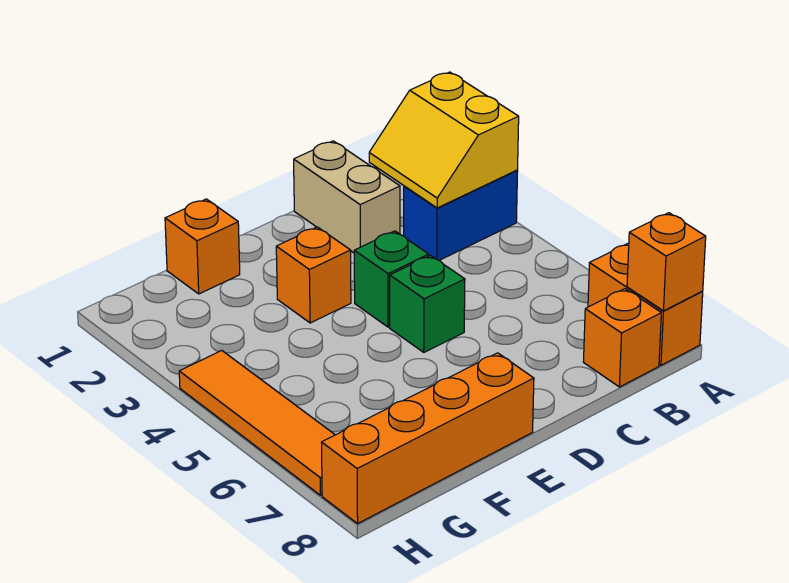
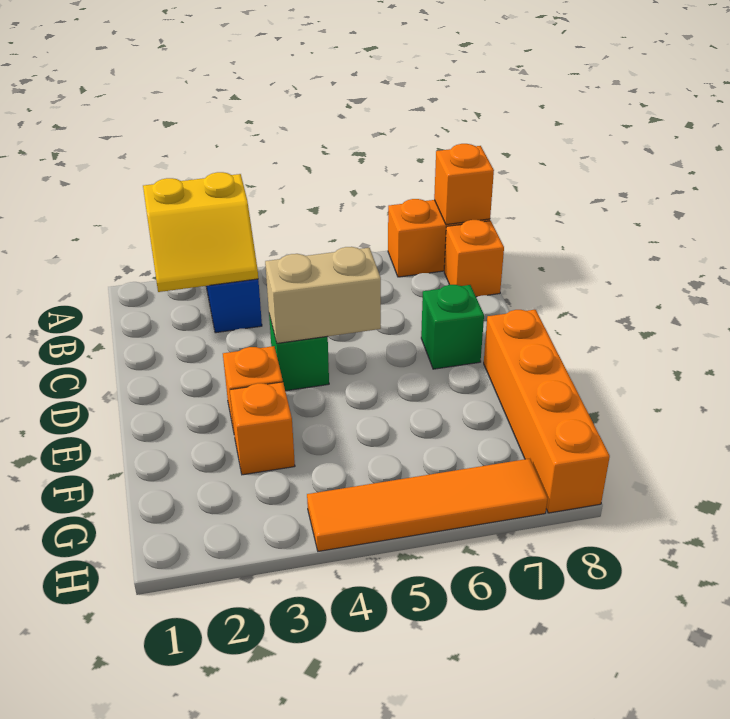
tan brick C1:C2 level 1 -> tan brick D4:D5 level 2
green brick D5 level 1 -> green brick D7 level 1
orange brick F1 level 1 -> orange brick F3 level 1

